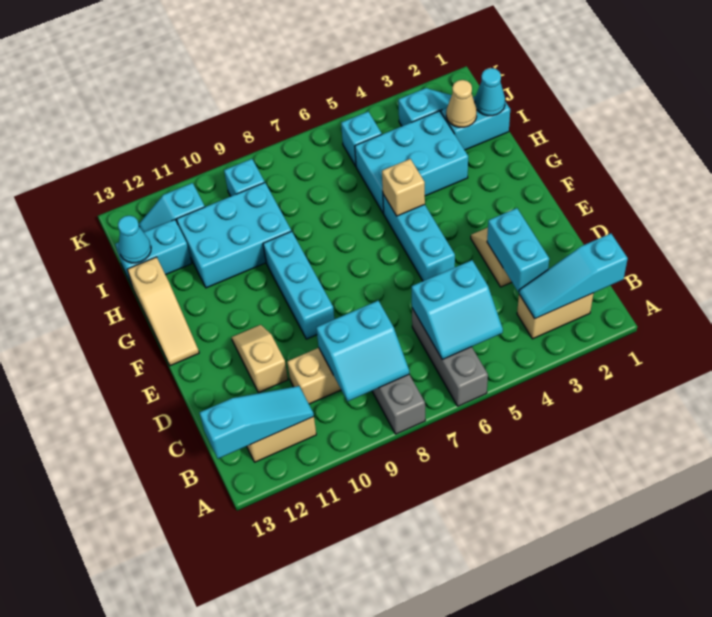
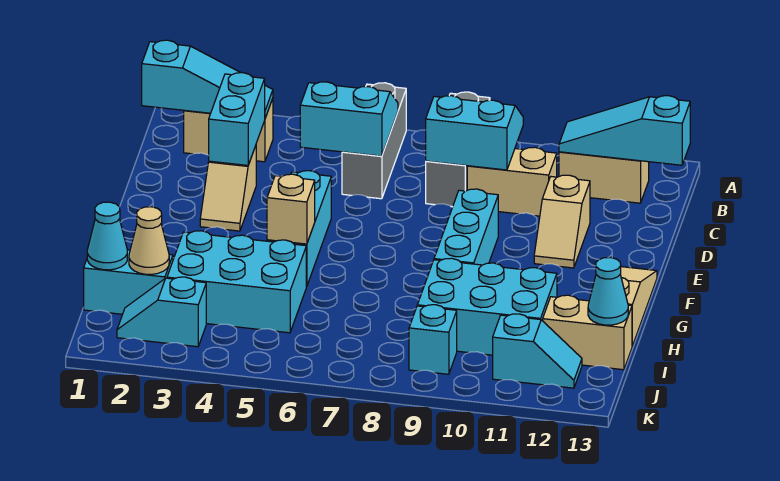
cyan brick I12:I13 level 1 -> tan brick I12:I13 level 1
cyan brick J5 level 1 -> none

